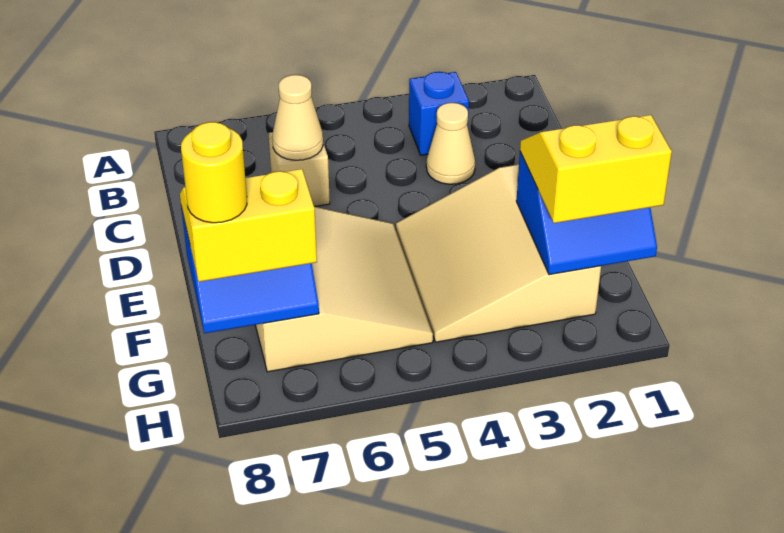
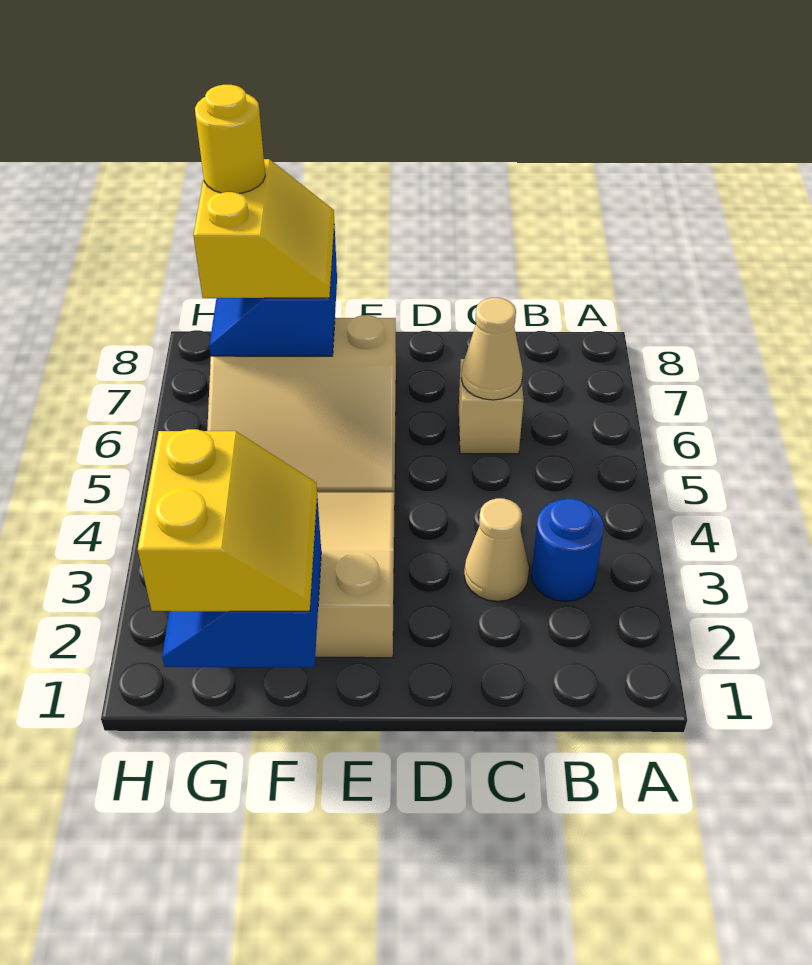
blue brick B3 level 1 -> blue round brick B3 level 1

